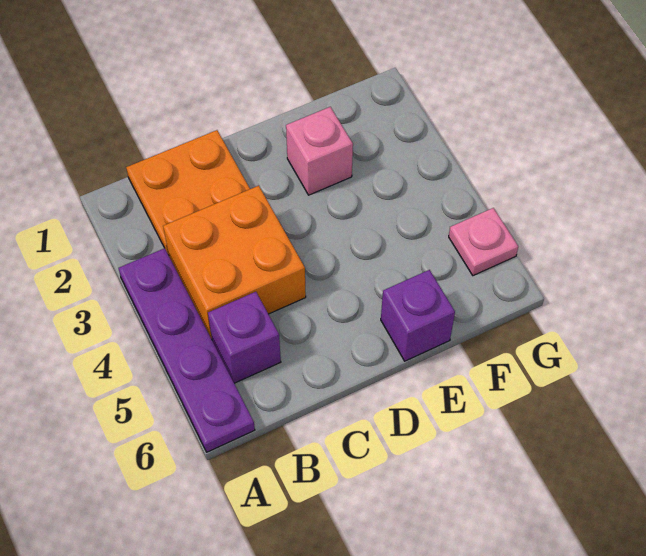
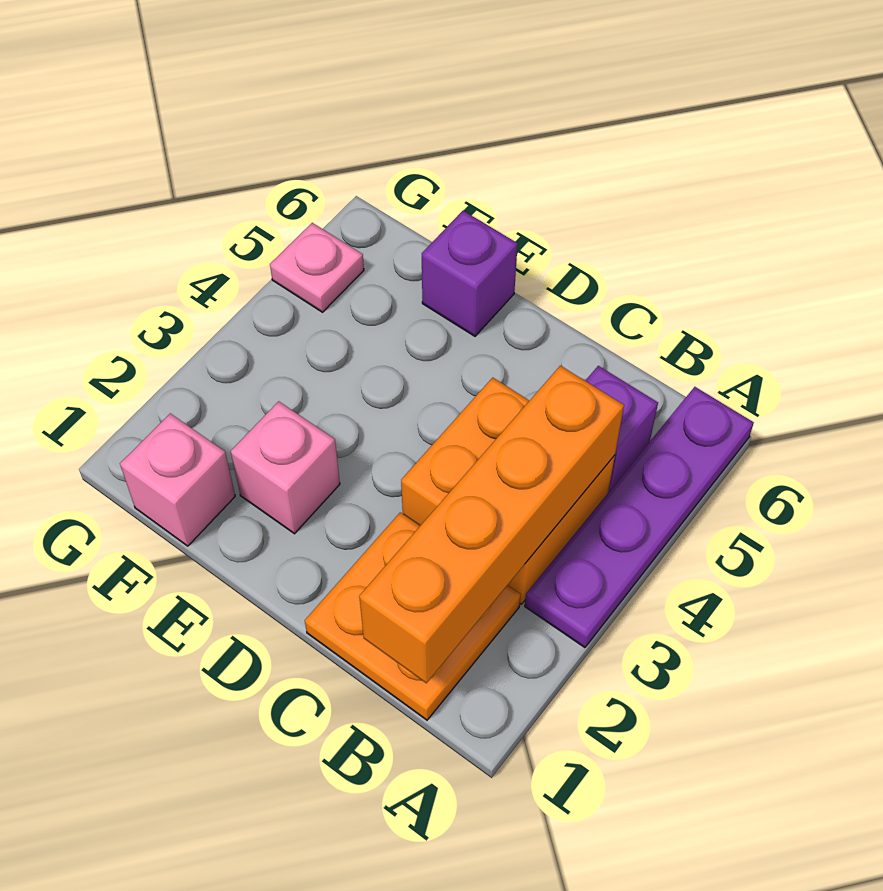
none -> orange brick B1:B4 level 2
none -> pink brick F1 level 1

